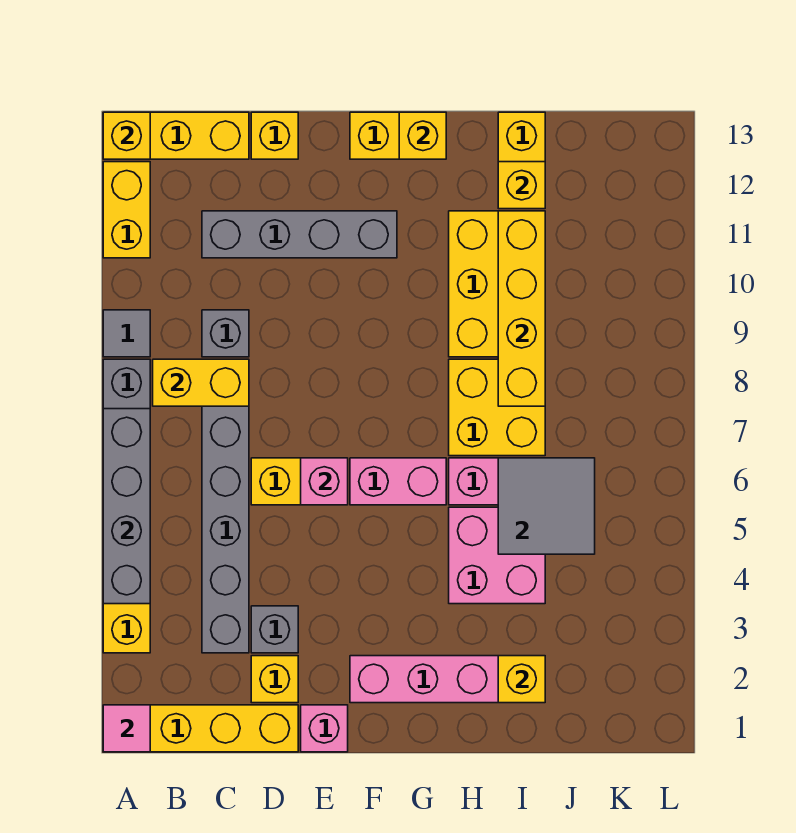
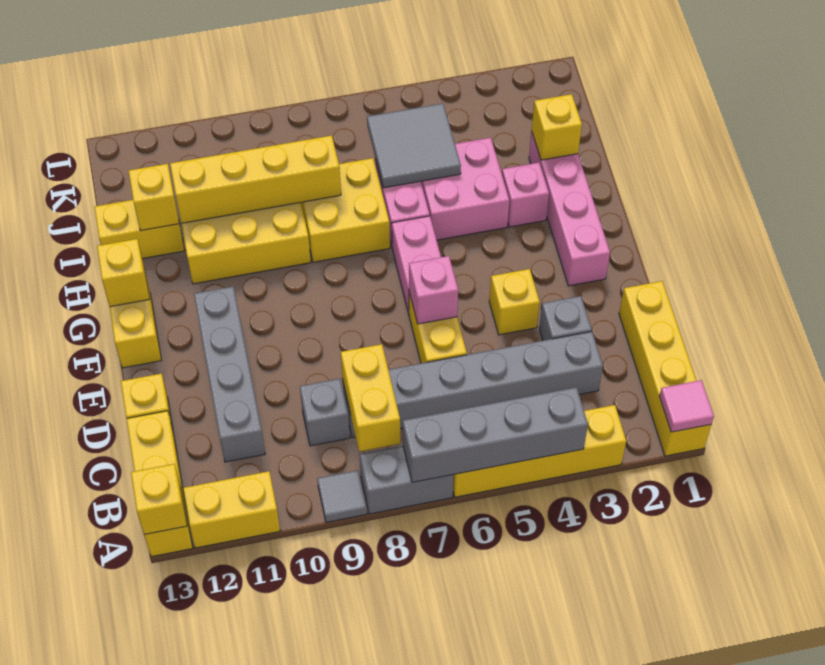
yellow brick D2 level 1 -> yellow brick E4 level 1
pink brick E1 level 1 -> pink brick H3 level 1

